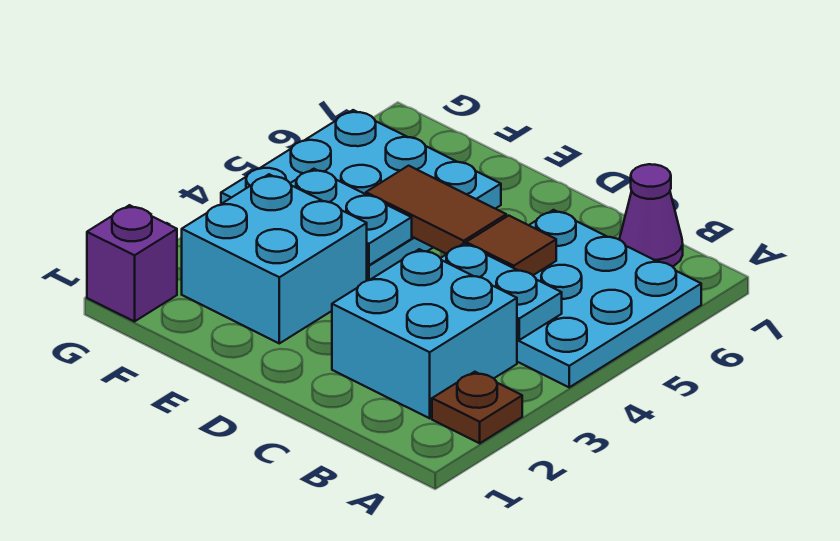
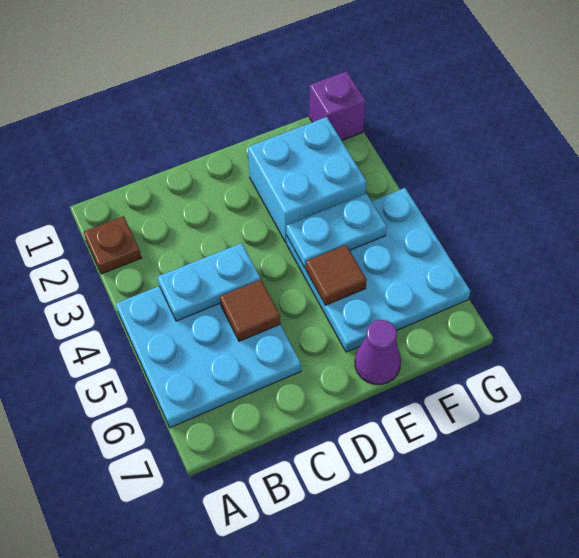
cyan brick B2:C3 level 1 -> none
purple cone B7 level 1 -> purple cone E7 level 1
brown tile D5:E5 level 2 -> brown tile E5 level 2

